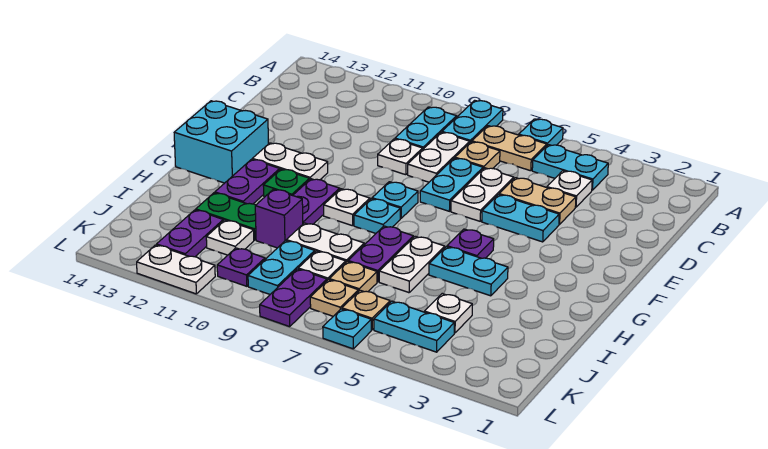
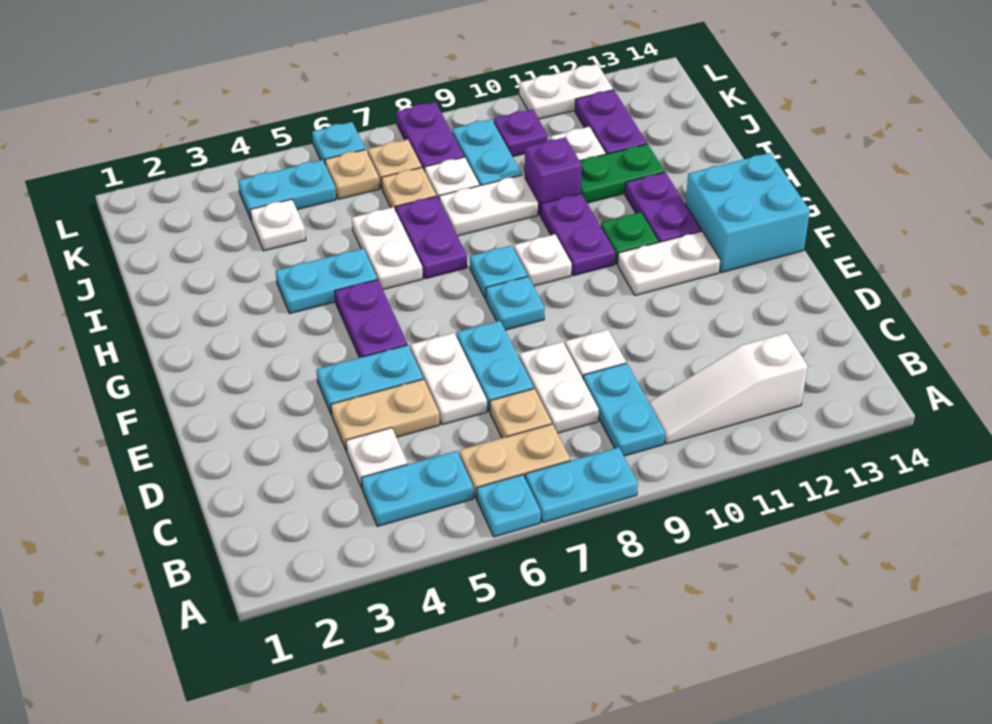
cyan plate A8:B8 level 1 -> cyan plate A7:A8 level 1
none -> white slope B10:B12 level 1 top 12
purple plate G5 level 1 -> purple plate F5:G5 level 1

